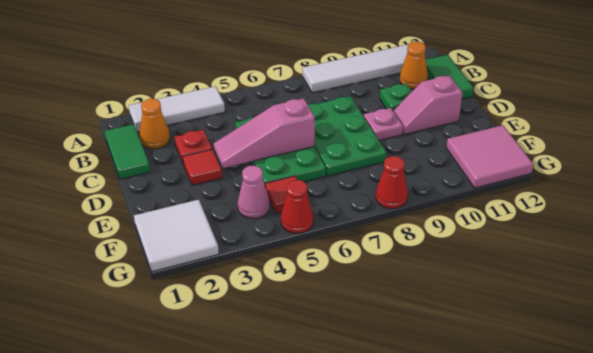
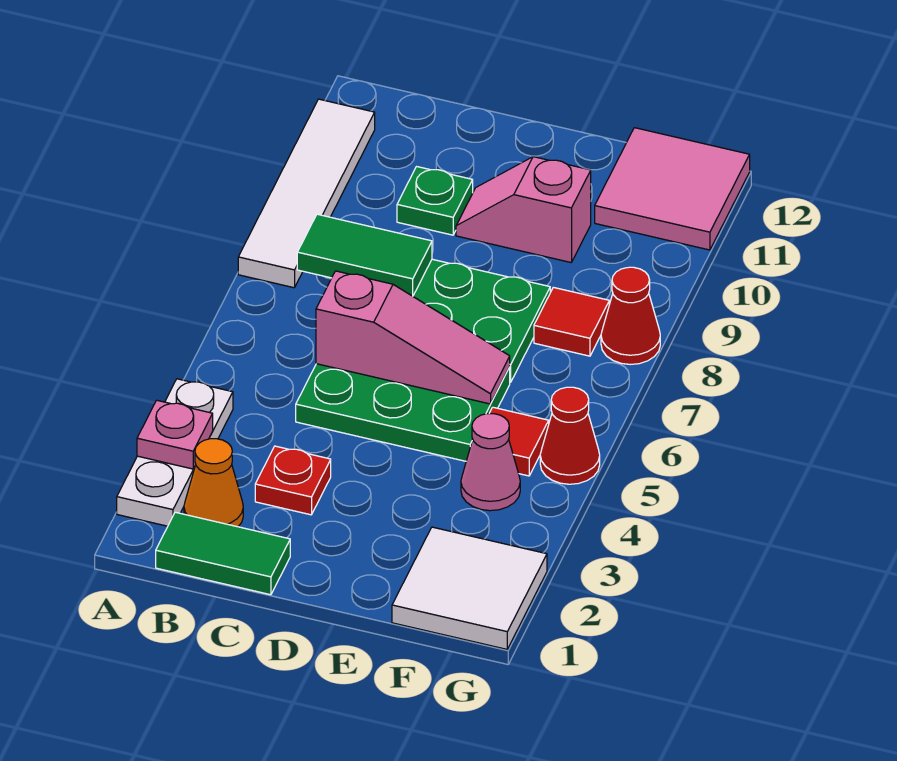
white tile A2:A4 level 1 -> white plate A2:A4 level 1
orange cone B11 level 1 -> none
green tile B12:C12 level 1 -> green tile B8:C8 level 2
red tile D3 level 1 -> red tile F8 level 1
pink slope D4:D6 level 2 top 6 -> pink slope C6:E6 level 2 top C
pink plate D9 level 1 -> pink plate A3 level 2
pink slope D10:D11 level 1 top 11 -> pink slope D10:E10 level 1 top E

